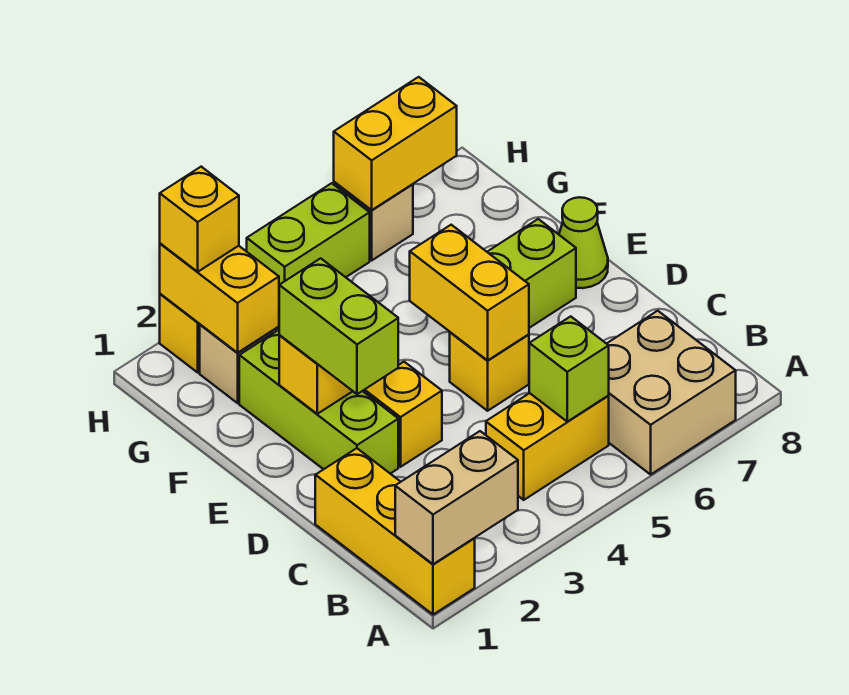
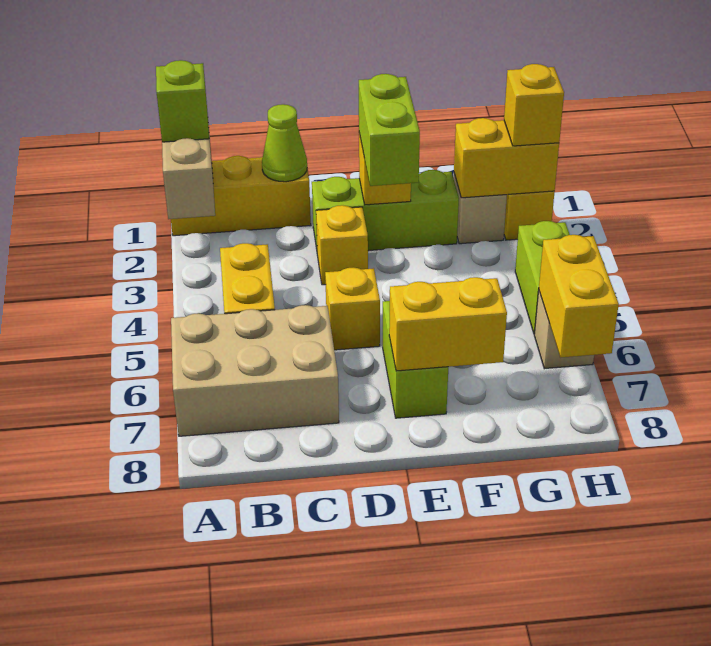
tan brick A6:B7 level 1 -> tan brick A6:C7 level 1
lime brick B5 level 2 -> lime brick A1 level 3
lime brick D2:E2 level 3 -> lime brick E2:E3 level 3
yellow brick D5:E5 level 2 -> yellow brick E7:F7 level 2
lime cone E8 level 1 -> lime cone C1 level 2

